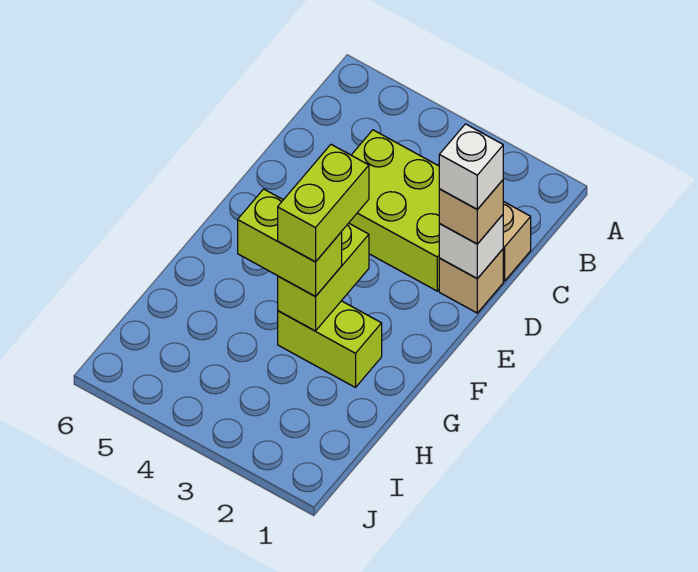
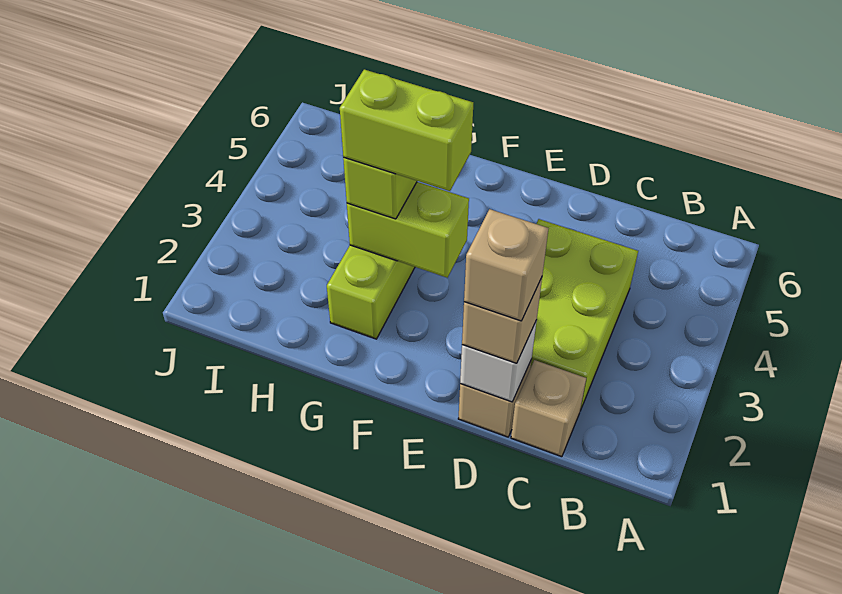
white brick D1 level 4 -> tan brick D1 level 4

